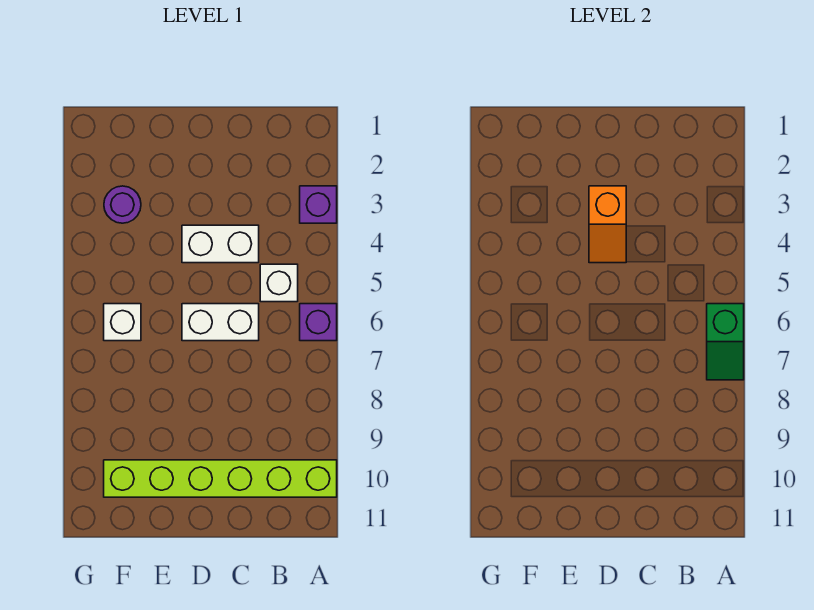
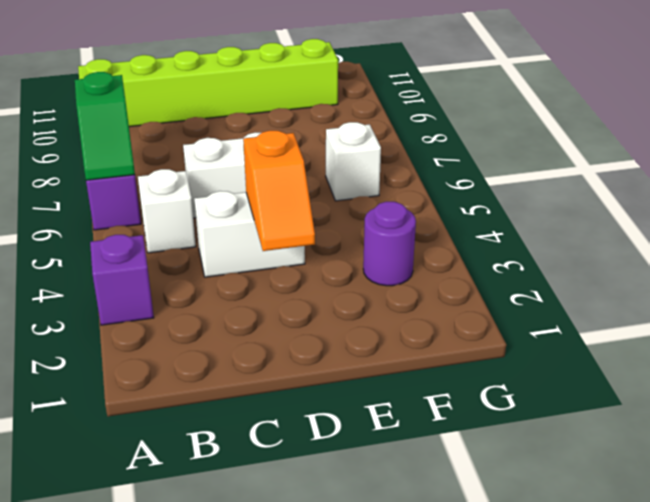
green slope A6:A7 level 2 top 6 -> green slope A6:A7 level 2 top 7
orange slope D3:D4 level 2 top 3 -> orange slope D3:D4 level 2 top 4

